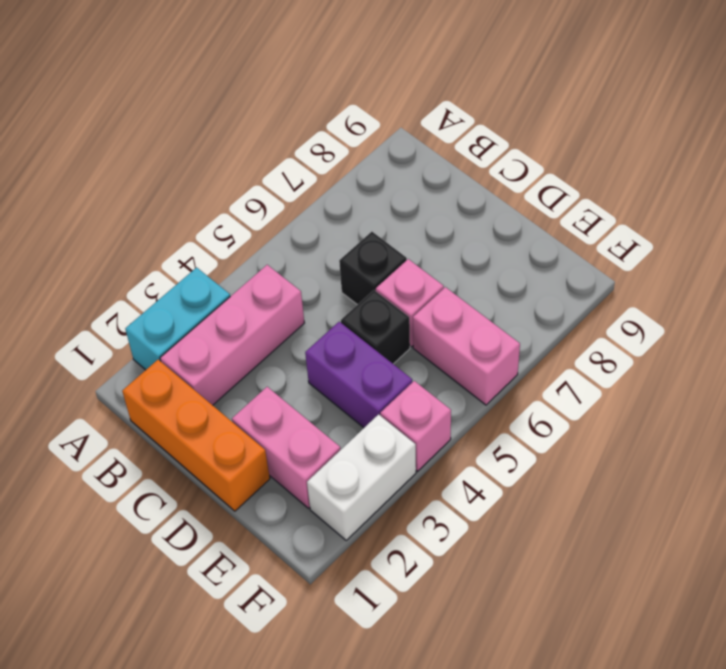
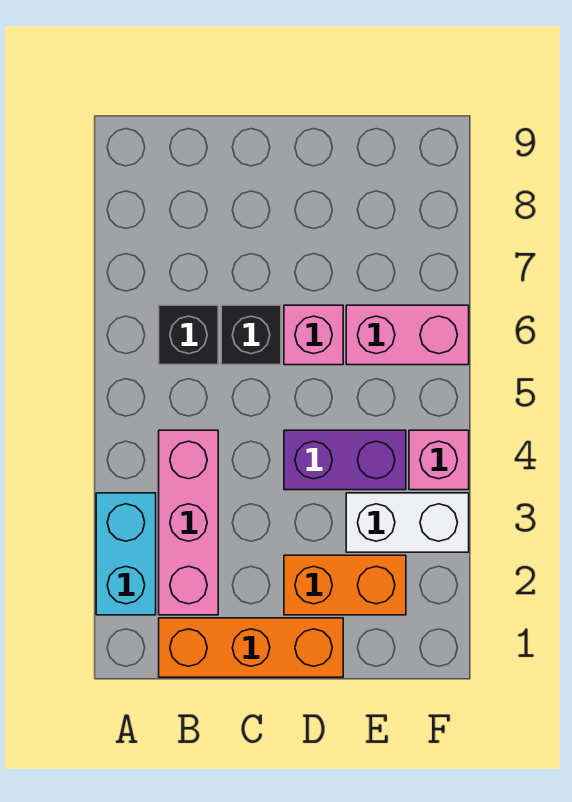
pink brick D2:E2 level 1 -> orange brick D2:E2 level 1
black brick D5 level 1 -> black brick B6 level 1
white brick F2:F3 level 1 -> white brick E3:F3 level 1

